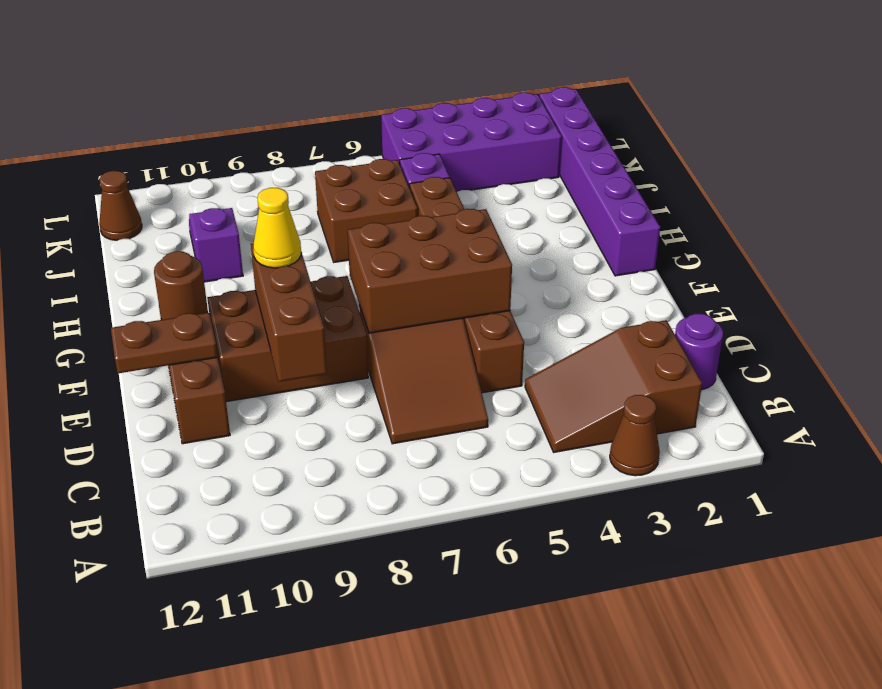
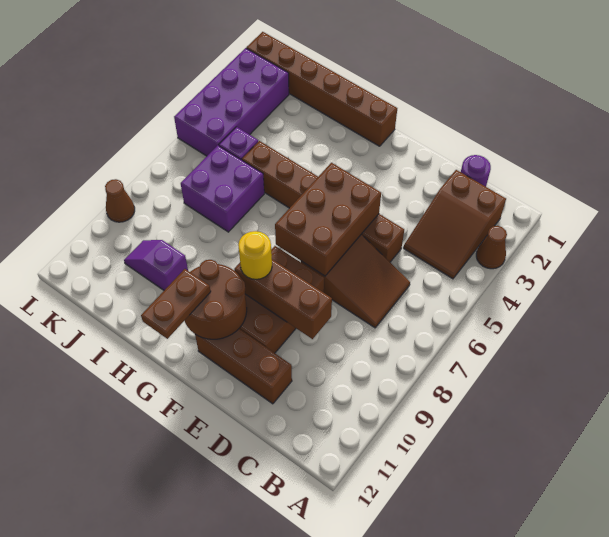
brown plate E11:E12 level 2 -> brown plate G11:G12 level 3
yellow cone F9 level 3 -> yellow round brick F9 level 3
brown round brick F11 level 2 -> brown round brick F10:G11 level 2
purple brick G1:L1 level 1 -> brown brick G1:L1 level 1
brown brick I6:J7 level 1 -> purple brick I6:J7 level 1
brown cone K12 level 1 -> brown cone L9 level 1

